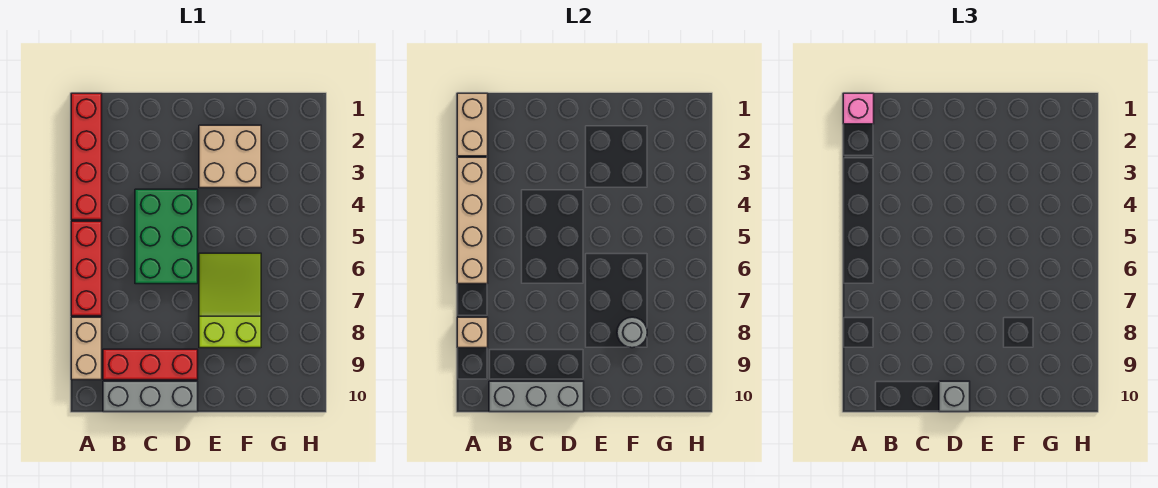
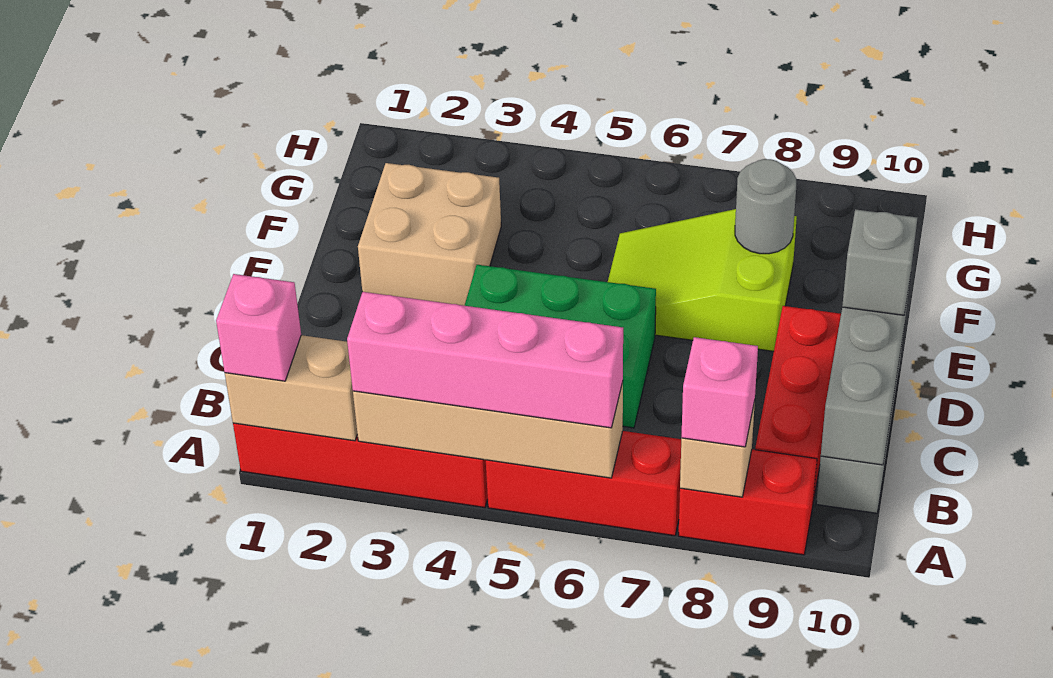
none -> pink brick A3:A6 level 3
tan brick A8:A9 level 1 -> red brick A8:A9 level 1
none -> pink brick A8 level 3

